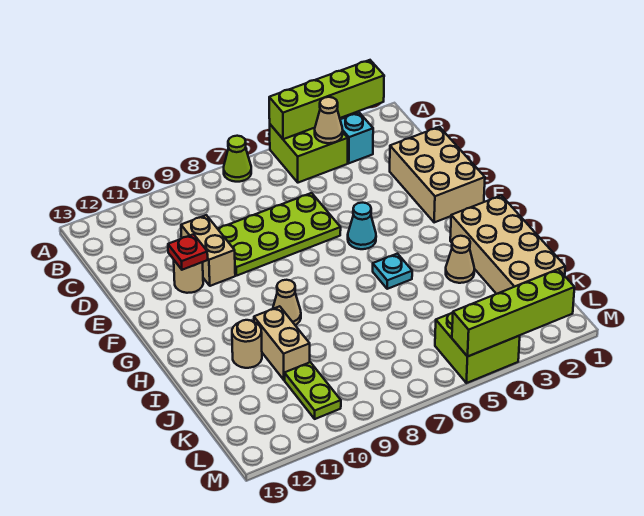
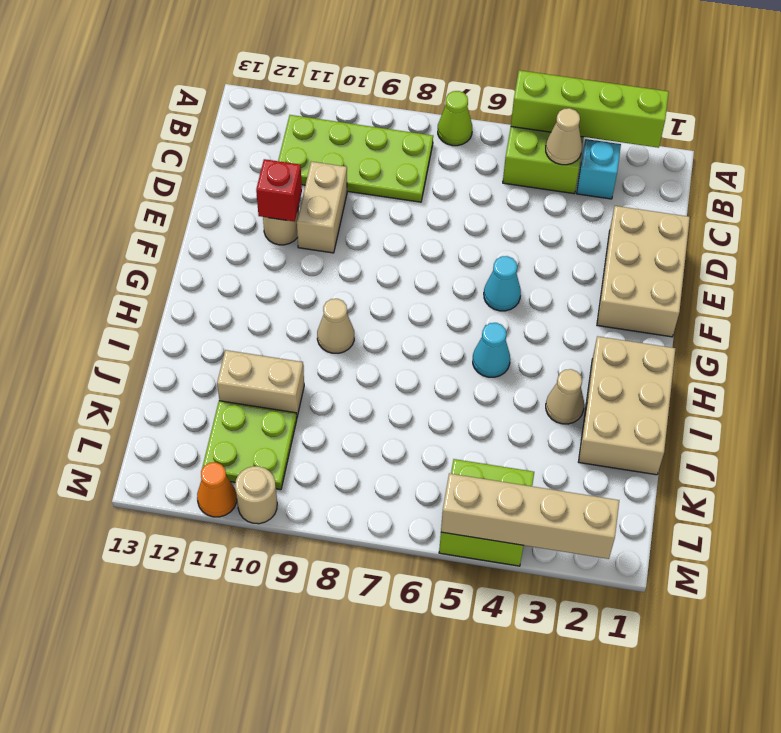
lime plate D6:E9 level 1 -> lime plate B8:C11 level 1
red plate E11 level 2 -> red brick E11 level 2
tan brick H1:K2 level 1 -> tan brick H1:J2 level 1
cyan plate H5 level 1 -> cyan cone H5 level 1
tan brick I10:J10 level 1 -> tan brick J10:J11 level 1
tan round brick I11 level 1 -> tan round brick M10 level 1
lime plate K10:L10 level 1 -> lime plate K10:L11 level 1
lime brick M2:M5 level 2 -> tan brick M2:M5 level 2
none -> orange cone M11 level 1

